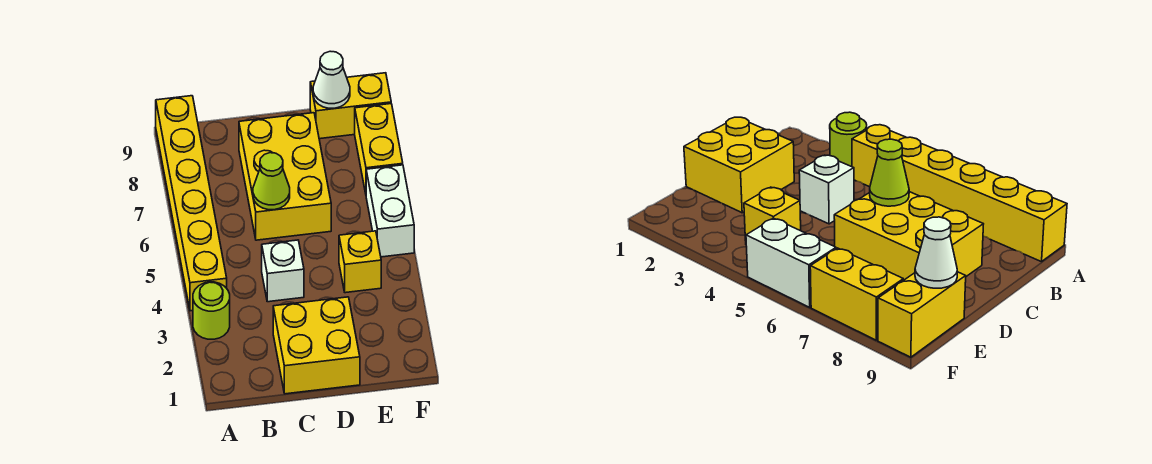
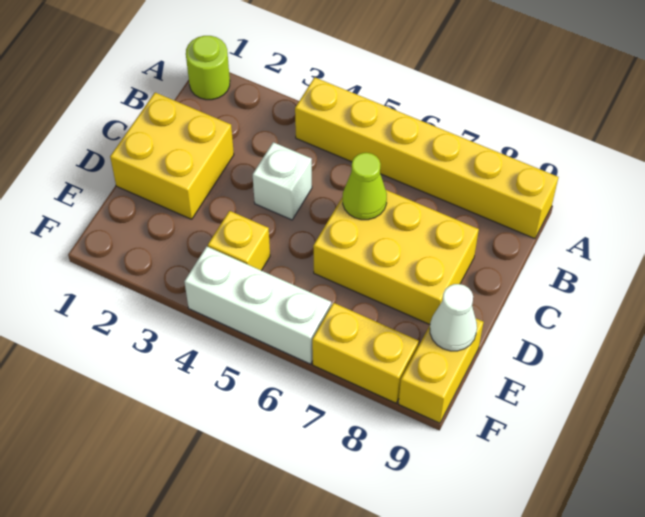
lime round brick A3 level 1 -> lime round brick A1 level 1
white brick F5:F6 level 1 -> white brick F4:F6 level 1

